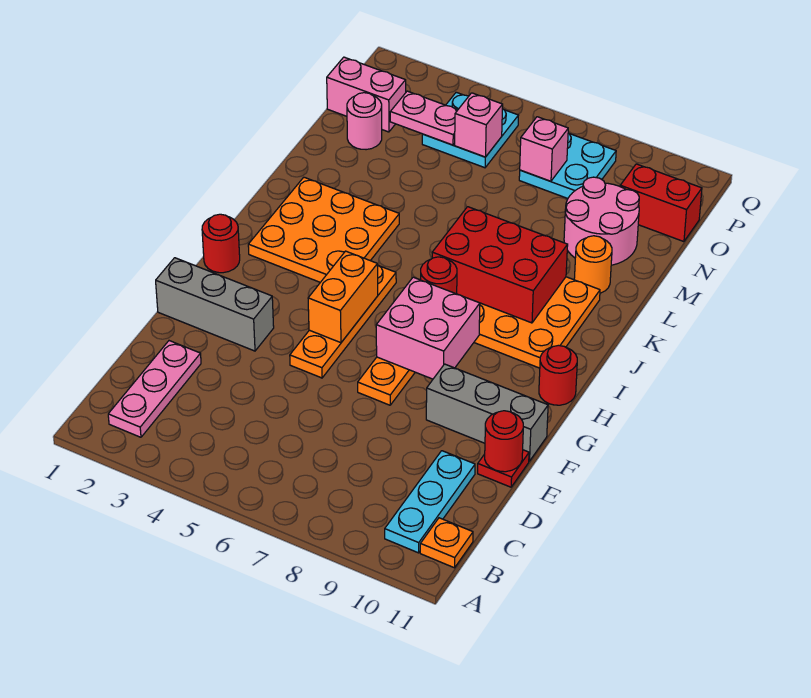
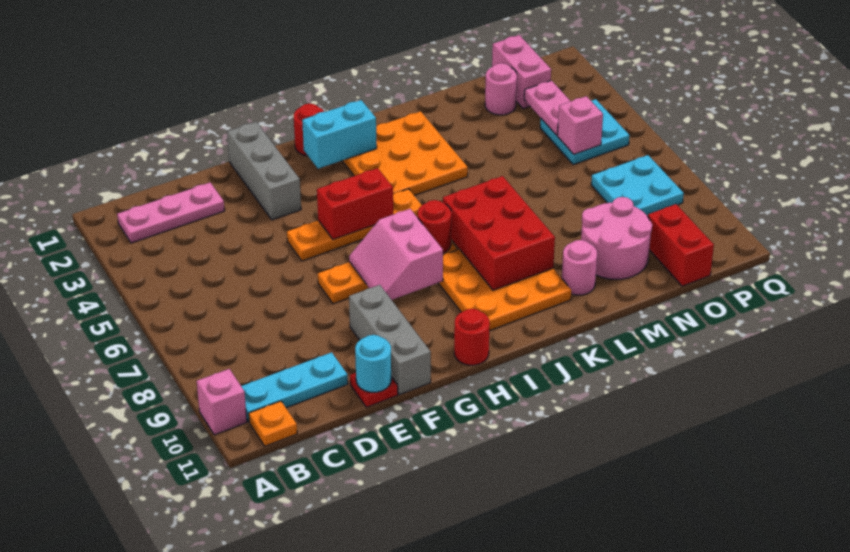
red round brick E11 level 2 -> cyan round brick E11 level 2
orange brick G5:H5 level 2 -> red brick G5:H5 level 2
pink brick G7:H8 level 2 -> pink slope G7:H8 level 2 top H
none -> cyan brick H2:I2 level 2
orange round brick L10 level 1 -> pink round brick L10 level 1
pink brick O7 level 2 -> pink brick A10 level 1

